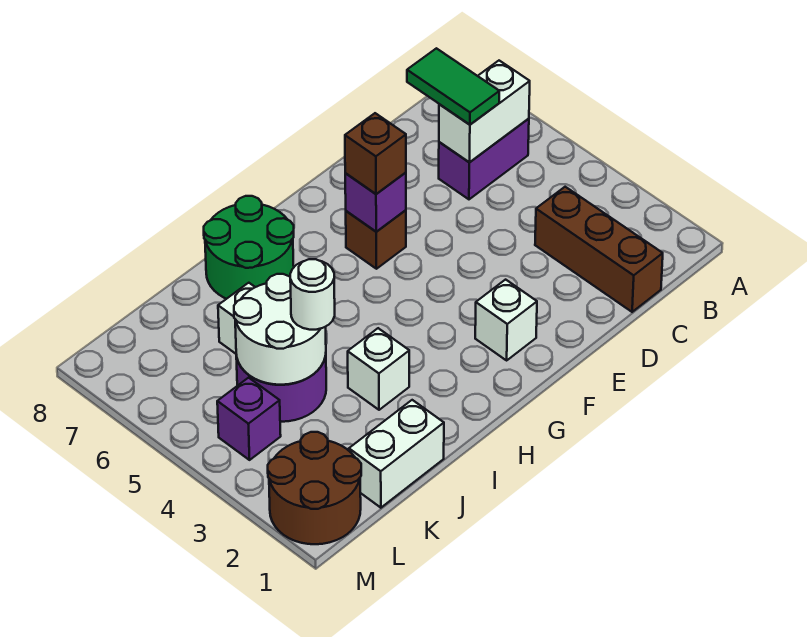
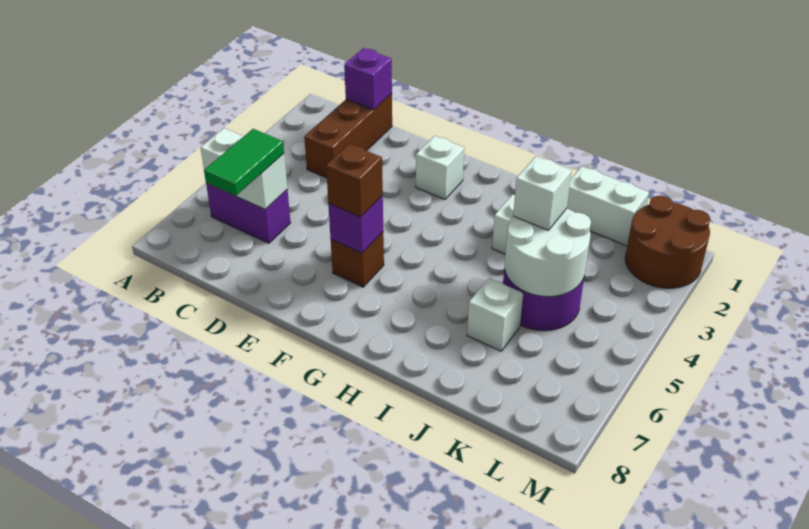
green round brick H7:I8 level 1 -> none
white round brick J4 level 3 -> white brick J4 level 3
purple brick L4 level 1 -> purple brick C1 level 2

